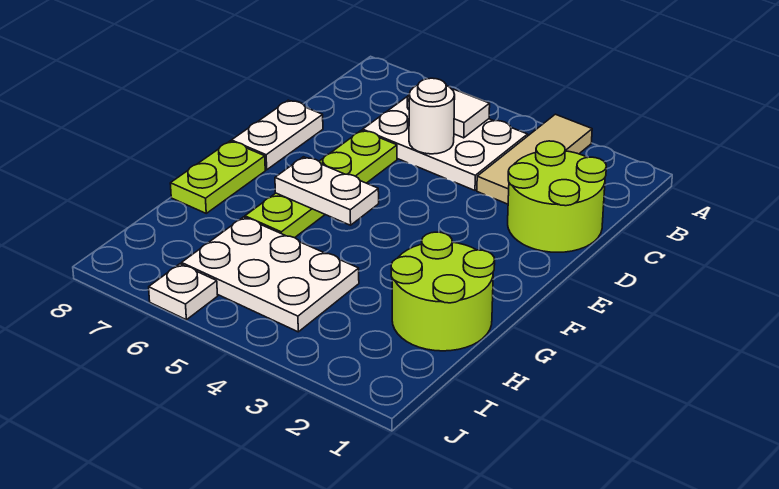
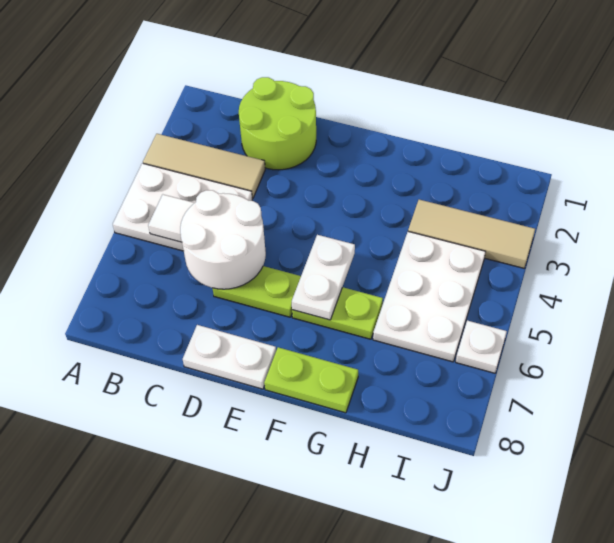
white plate B4:C6 level 1 -> white plate A4:C5 level 1
white round brick C5 level 2 -> white round brick C5:D6 level 2
lime round brick G1:H2 level 1 -> none
none -> tan tile H3:J3 level 1

